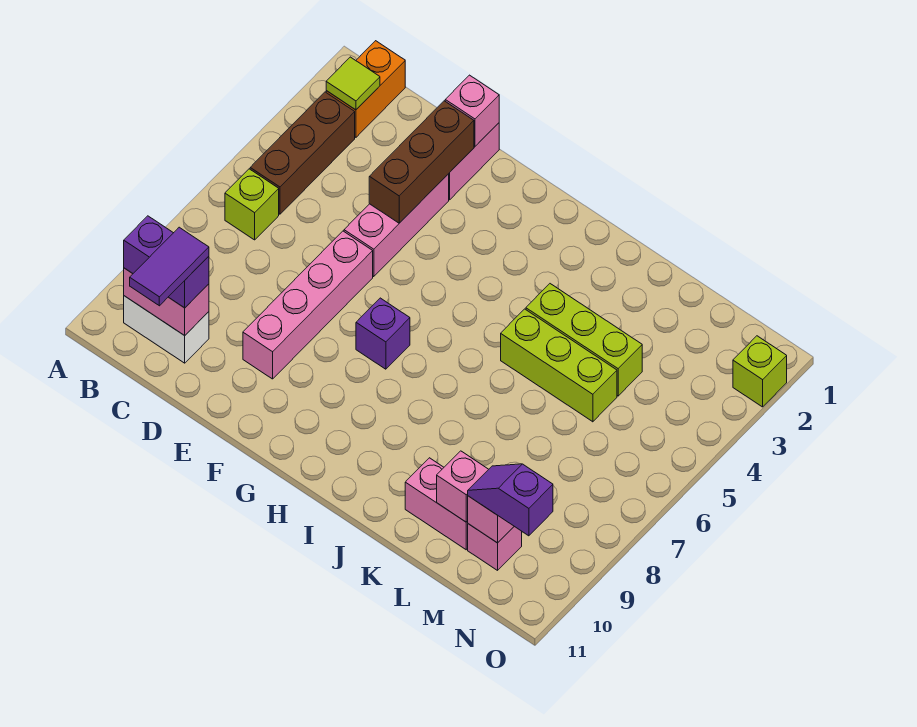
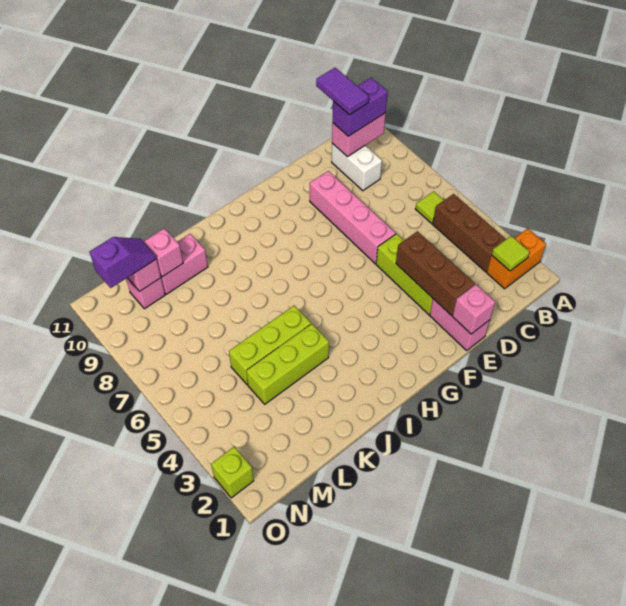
orange brick B1:B2 level 1 -> orange brick A2:B2 level 1
lime brick B6 level 1 -> lime tile B6 level 1
white brick B10:C10 level 1 -> white brick C9:C10 level 1
pink brick E3:E5 level 1 -> lime brick E3:E5 level 1
purple brick G7 level 1 -> none

